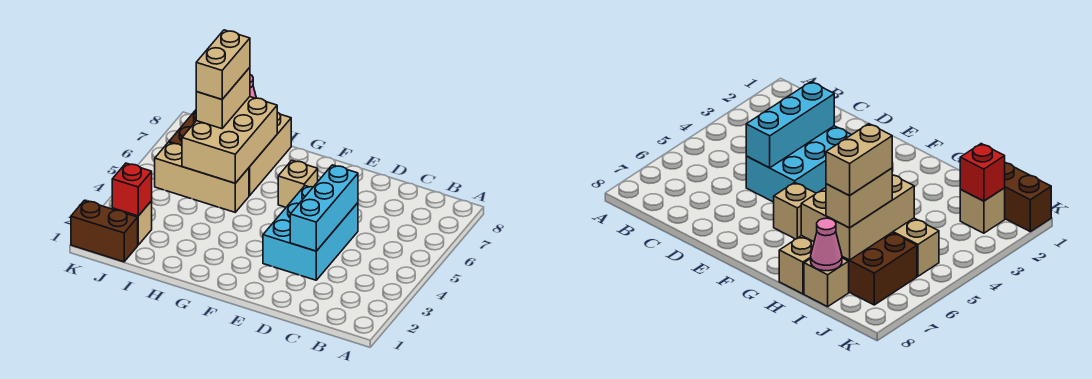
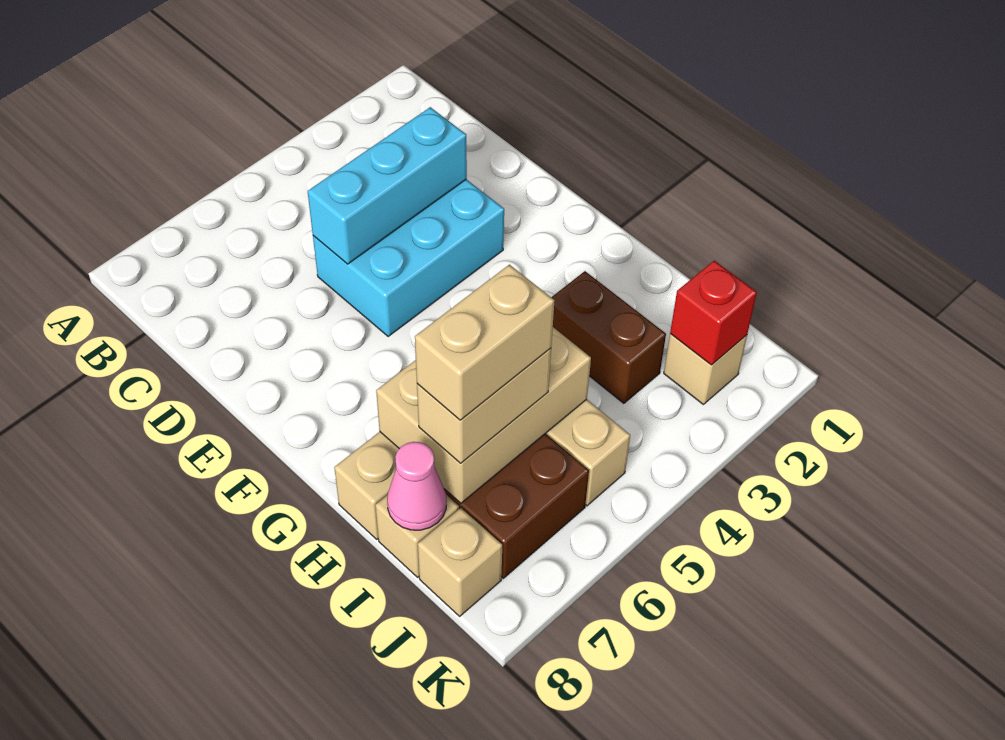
tan brick F6 level 1 -> tan brick J8 level 1
brown brick J1:K1 level 1 -> brown brick H3:I3 level 1

